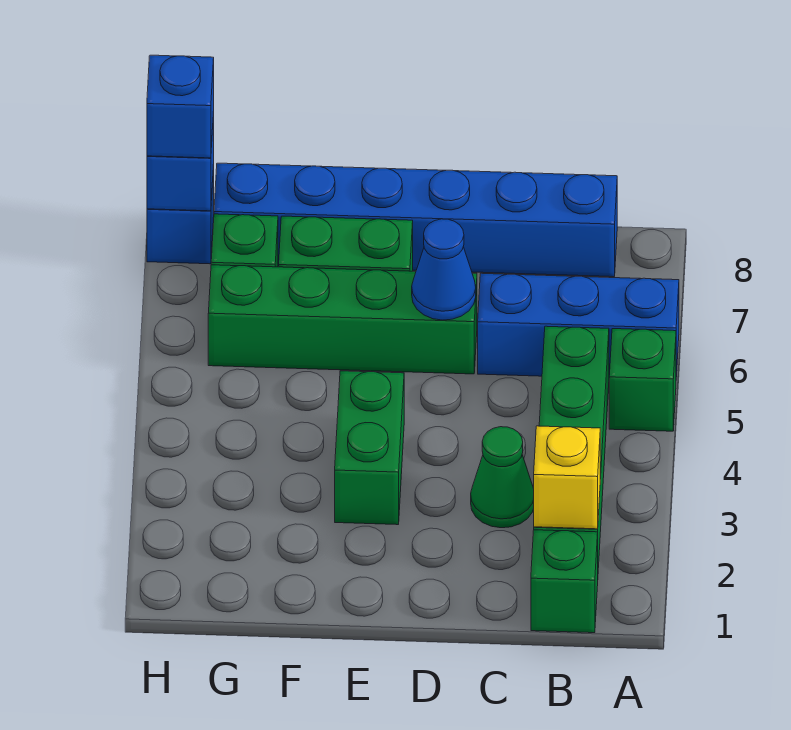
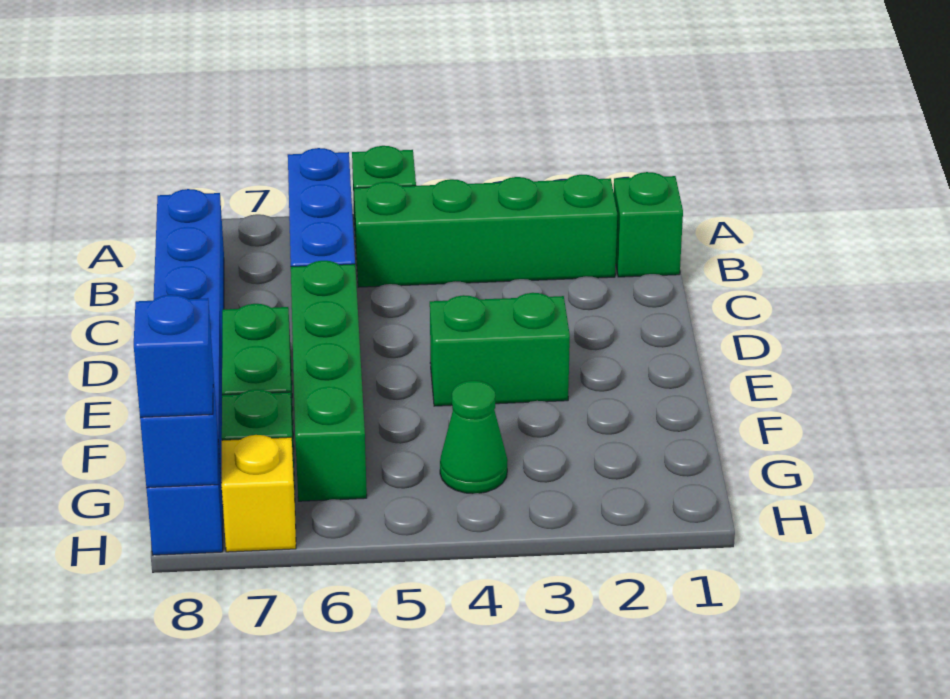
yellow brick B2 level 2 -> yellow brick H7 level 1
green cone C3 level 1 -> green cone G4 level 1
blue cone D6 level 2 -> none

